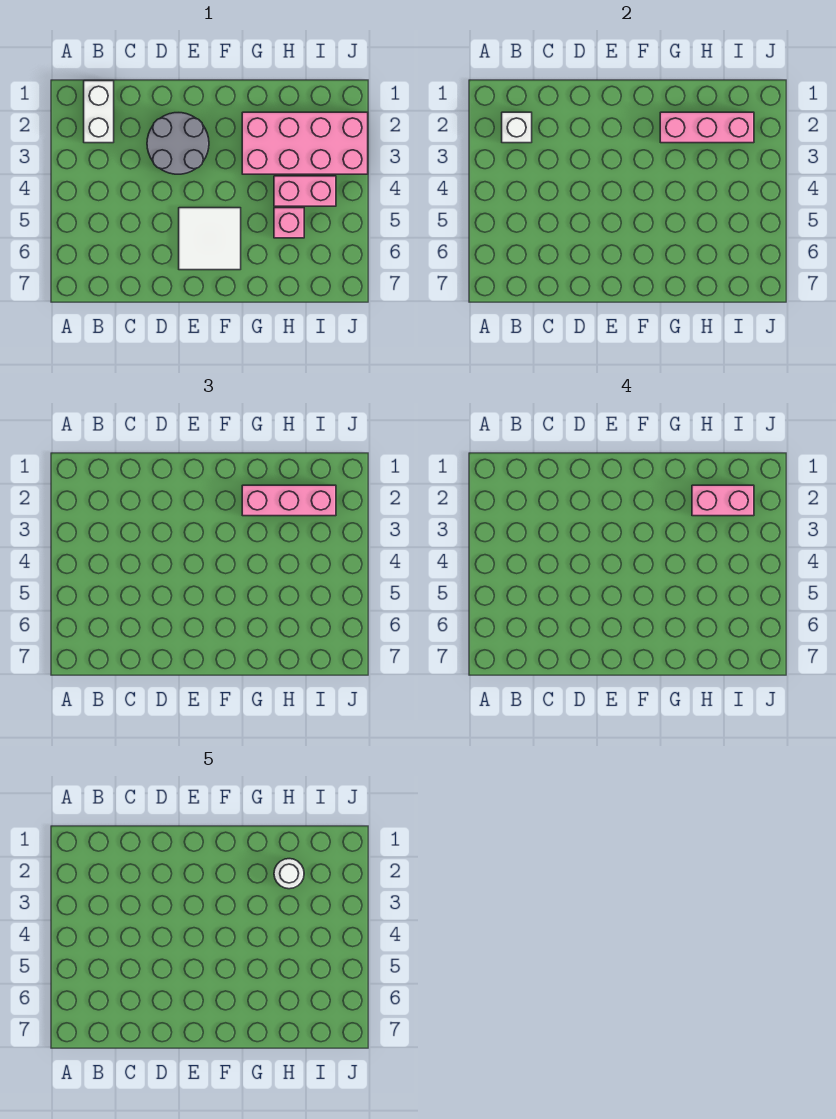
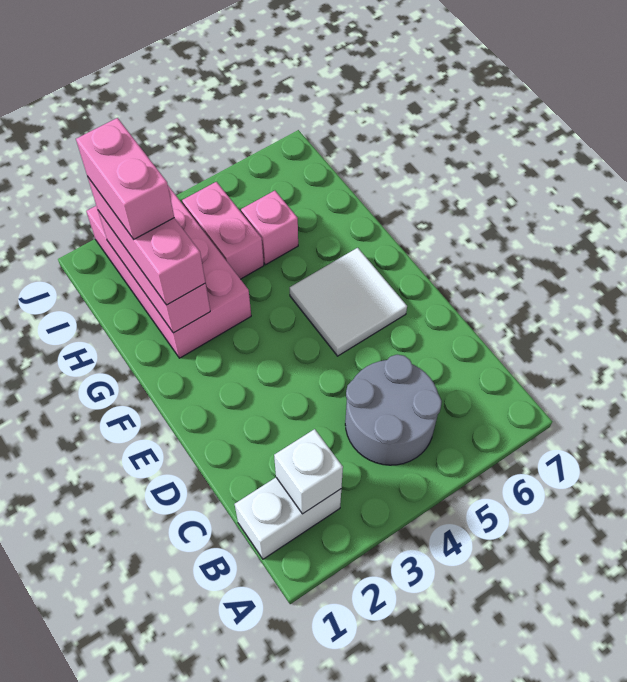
grey round brick D2:E3 level 1 -> grey round brick B4:C5 level 1
white round brick H2 level 5 -> none

